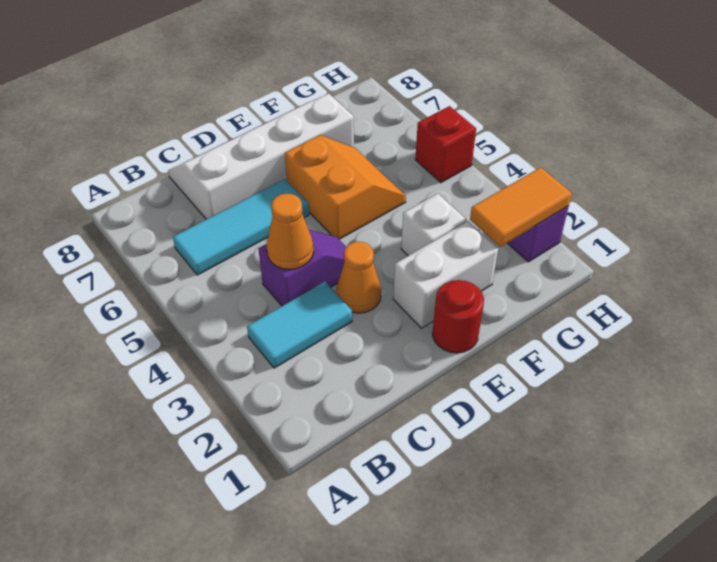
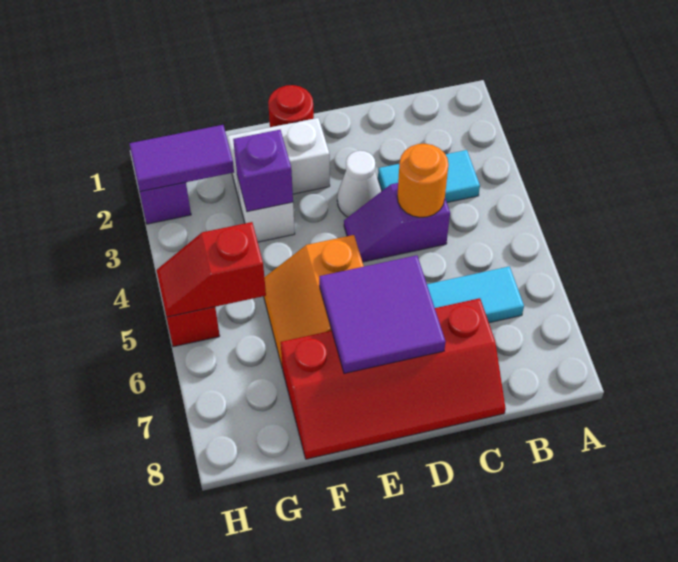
orange cone C4 level 2 -> orange round brick C4 level 2
white slope C7:F8 level 1 top 7 -> red slope C7:F8 level 1 top 7
orange cone D3 level 1 -> white cone D3 level 1
none -> purple tile D6:E7 level 2
none -> purple brick F3 level 2
orange tile G2:H2 level 2 -> purple tile G2:H2 level 2
none -> red slope G5:H5 level 2 top G

